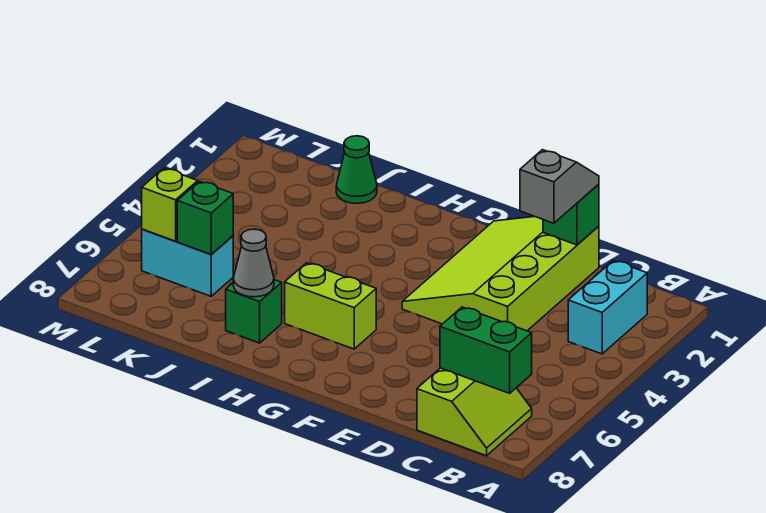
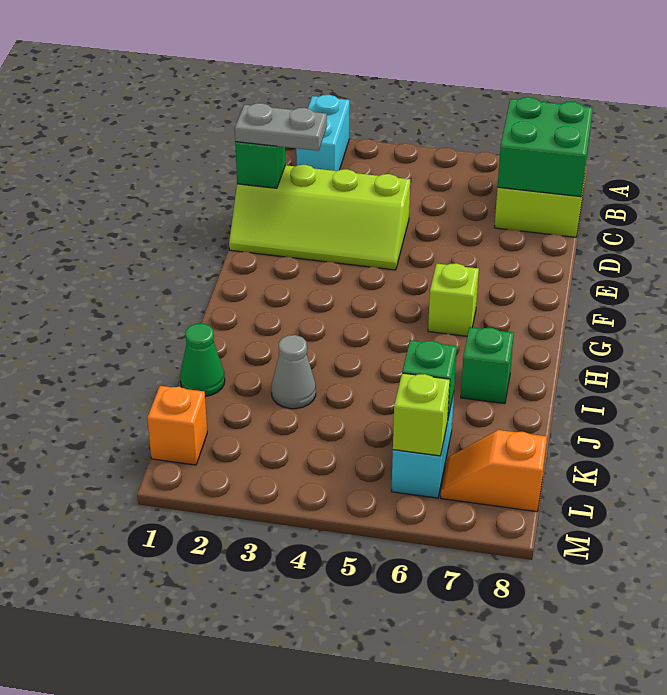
cyan brick B2:B3 level 1 -> cyan brick A2:B2 level 1
green brick B7:C7 level 2 -> green brick B7:C8 level 2
lime slope D1:F4 level 1 top D -> lime slope D1:E4 level 1 top D
grey slope D1:D2 level 3 top 2 -> grey plate D1:D2 level 3
lime brick G6:H6 level 1 -> lime brick G6 level 1
grey cone I7 level 2 -> grey cone J3 level 1
none -> orange brick L1 level 1
none -> orange slope L7:L8 level 1 top 8

